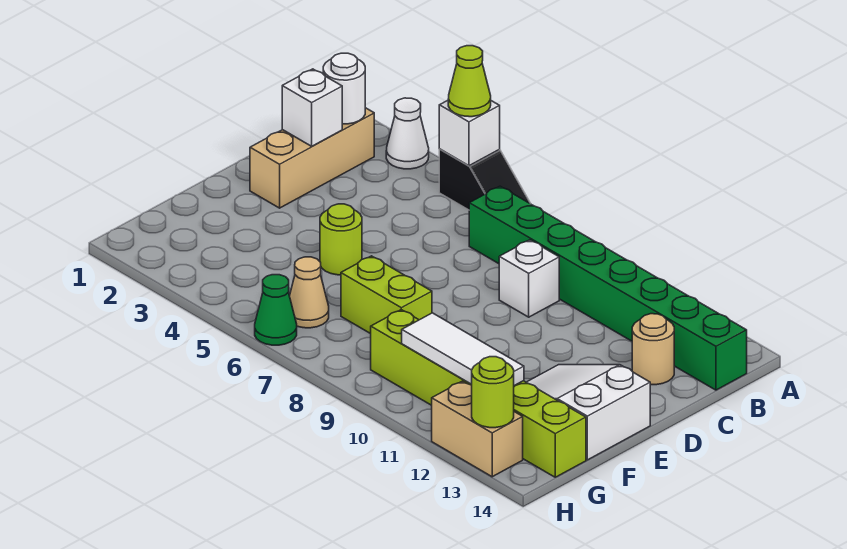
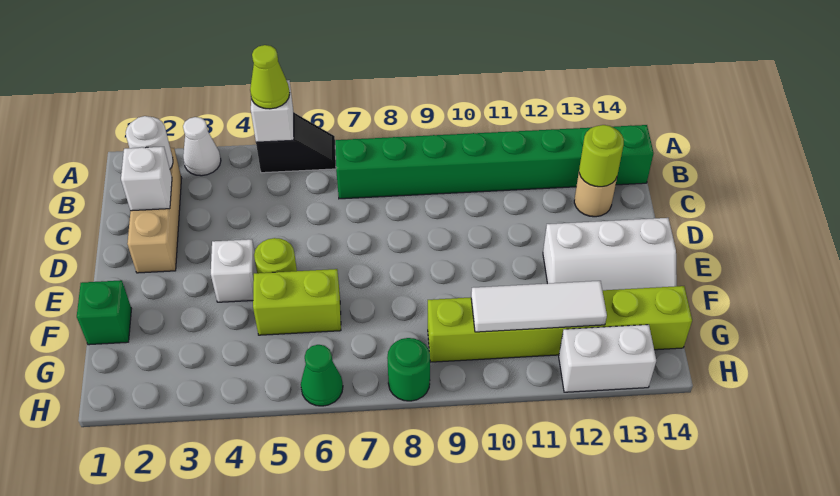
white brick C9 level 1 -> white brick E4 level 1
white slope E12:F14 level 1 top 14 -> white slope E12:F14 level 1 top E
none -> green brick F1 level 1
lime brick F7:F8 level 1 -> lime brick F5:F6 level 1
tan cone G6 level 1 -> none
none -> green round brick H8 level 1
tan brick H12:H13 level 1 -> white brick H12:H13 level 1
lime round brick H13 level 2 -> lime round brick C13 level 2

